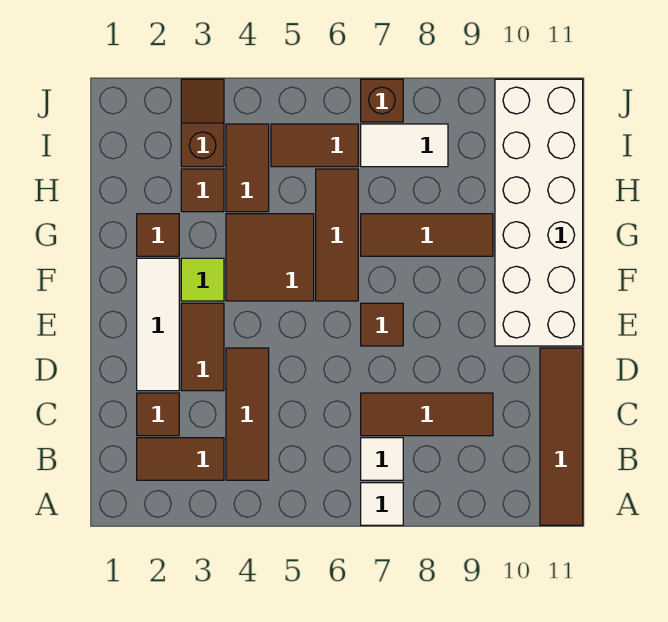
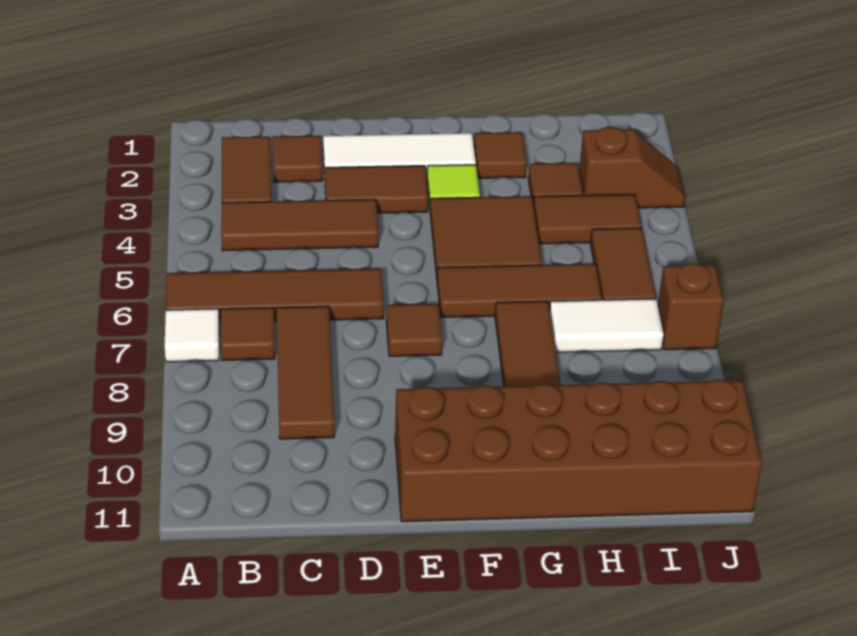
brown tile A11:D11 level 1 -> brown tile A6:D6 level 1
white tile B7 level 1 -> brown tile B7 level 1
white brick E10:J11 level 1 -> brown brick E10:J11 level 1
white tile I7:I8 level 1 -> white tile H7:I7 level 1

